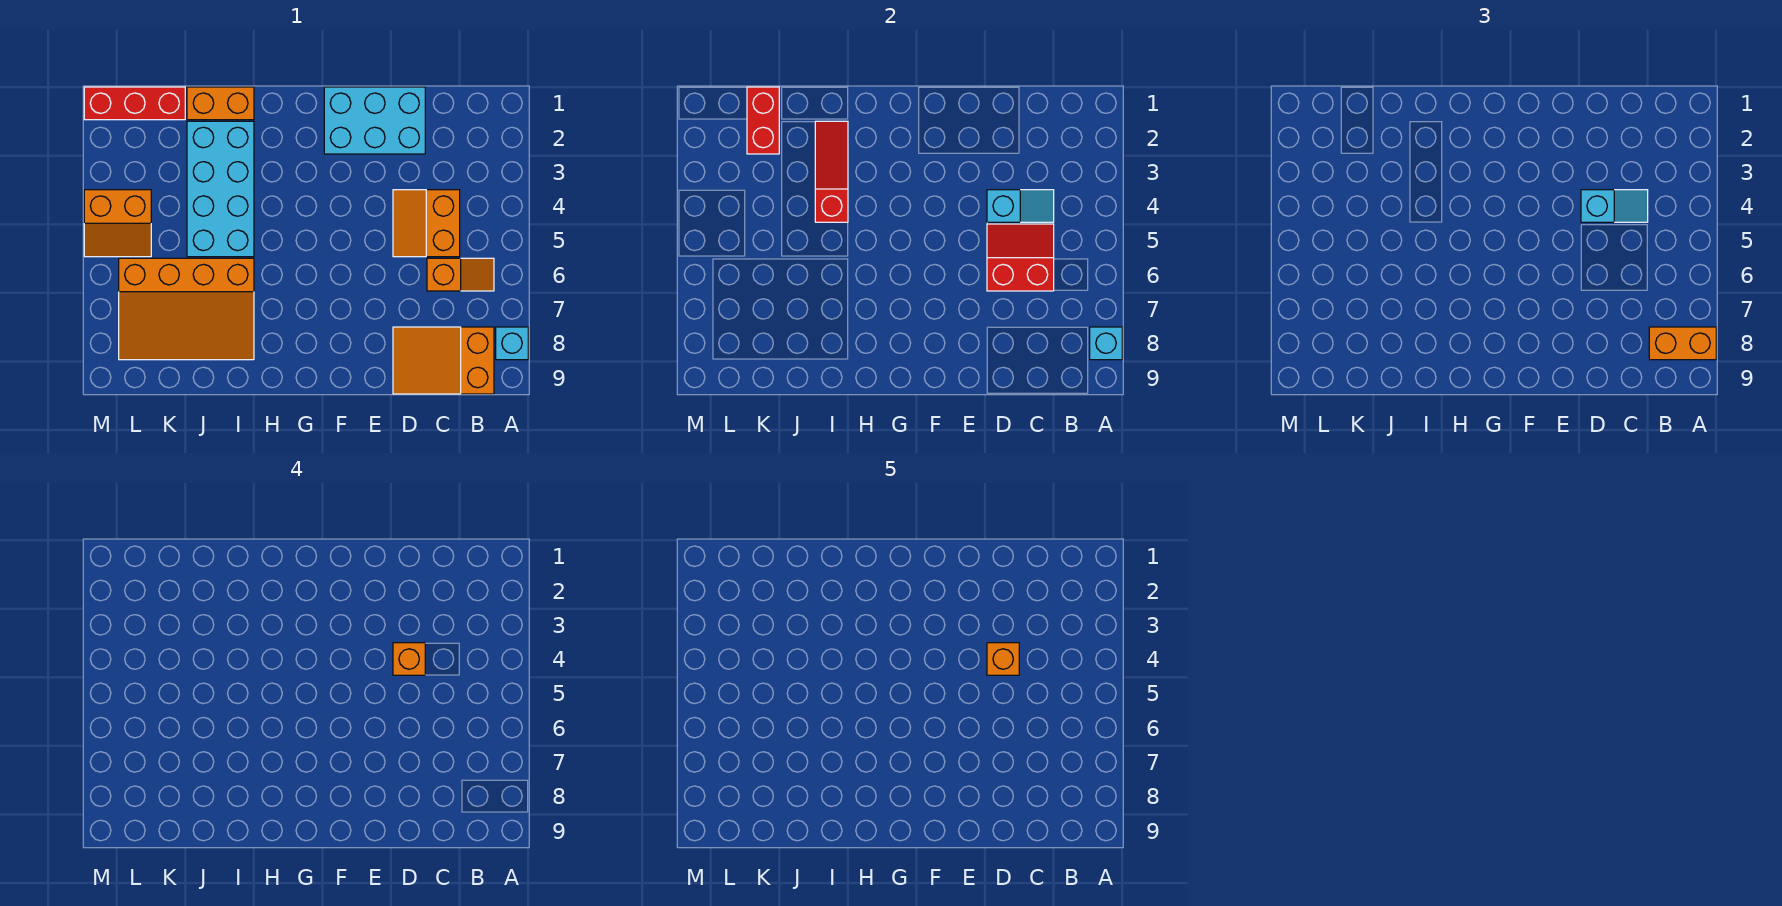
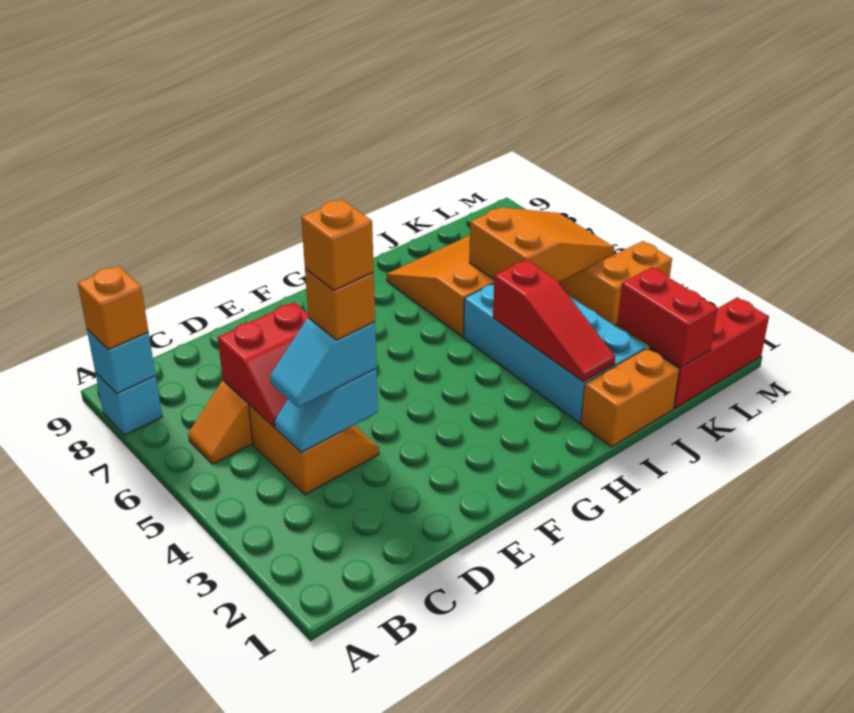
orange brick A8:B8 level 3 -> orange brick A8 level 3
orange slope B8:D9 level 1 top B -> orange slope J5:L6 level 2 top J
cyan brick D1:F2 level 1 -> none

